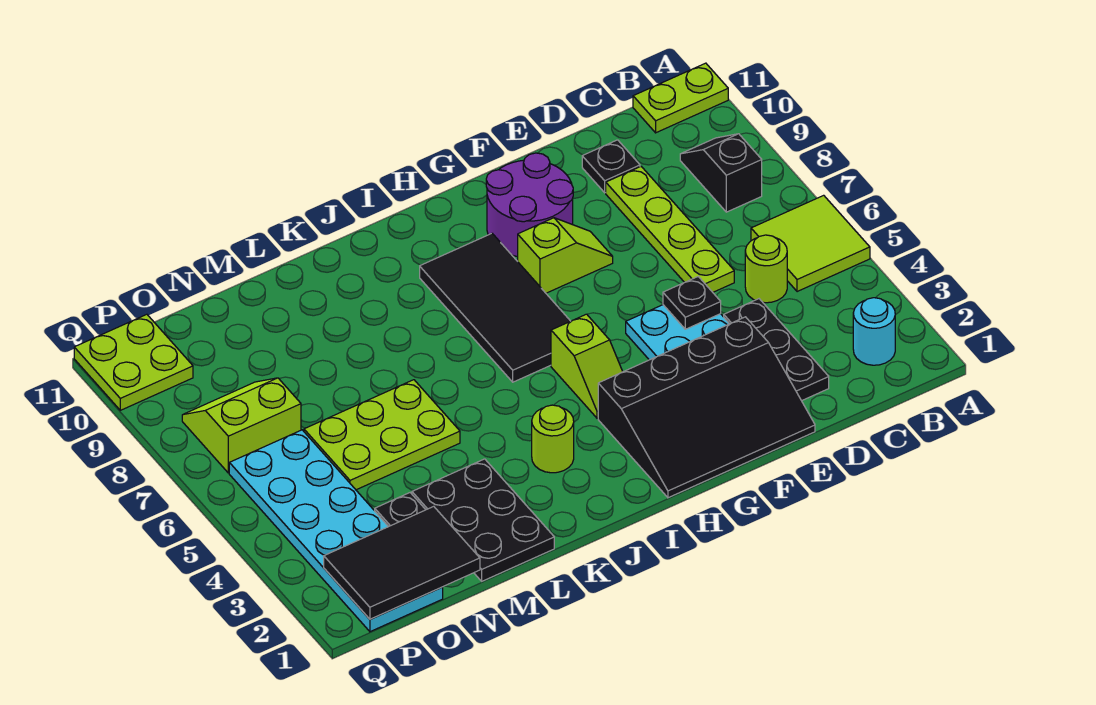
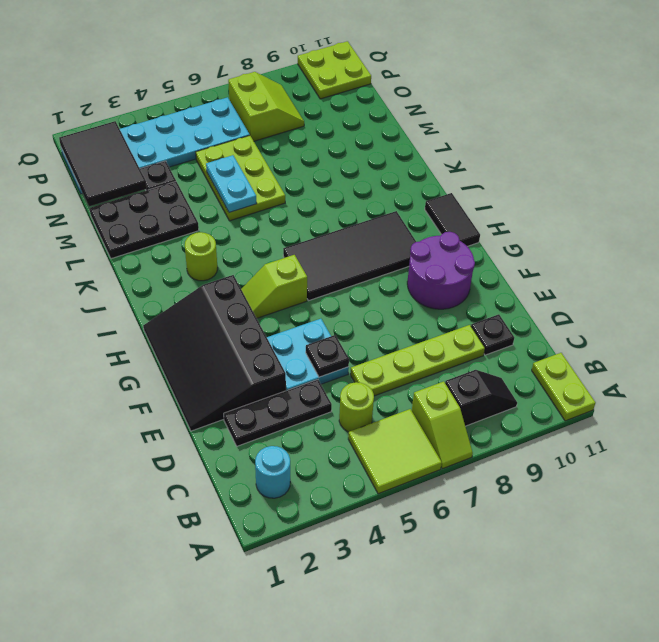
lime slope F8:G8 level 1 top G -> lime slope A7:B7 level 1 top B
none -> black tile H11:I11 level 1
none -> cyan plate L5:M5 level 2

